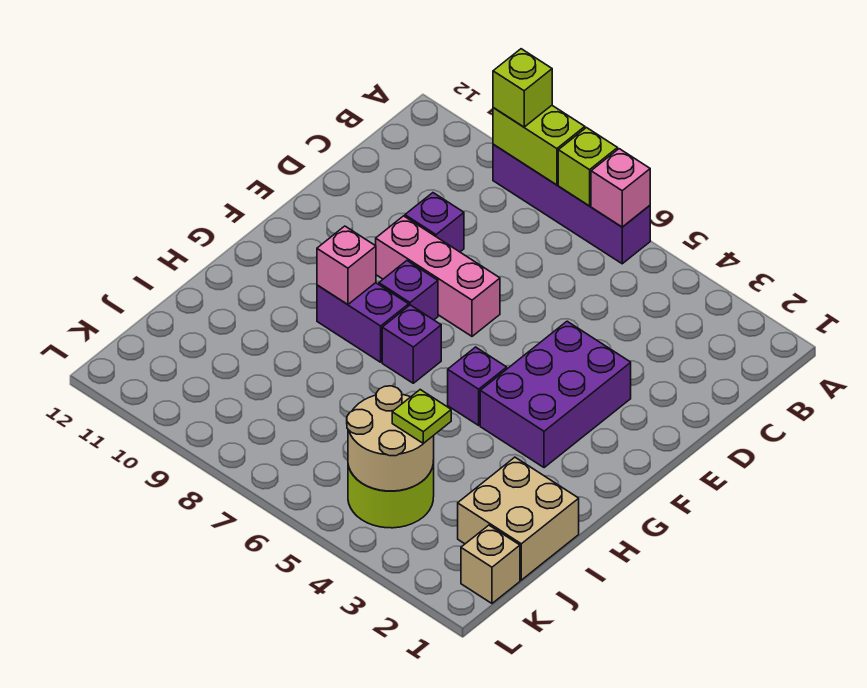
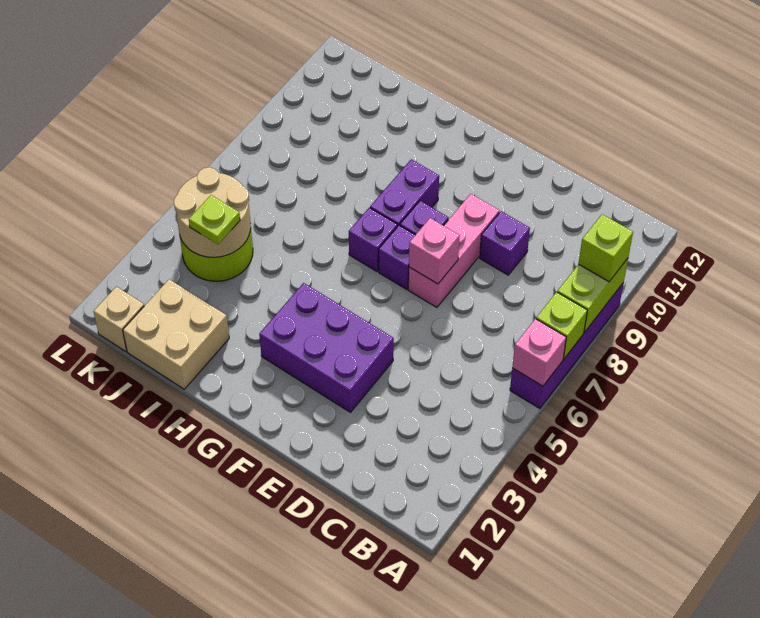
purple brick G5 level 1 -> purple brick F7 level 1
pink brick G9 level 2 -> pink brick E7 level 2

